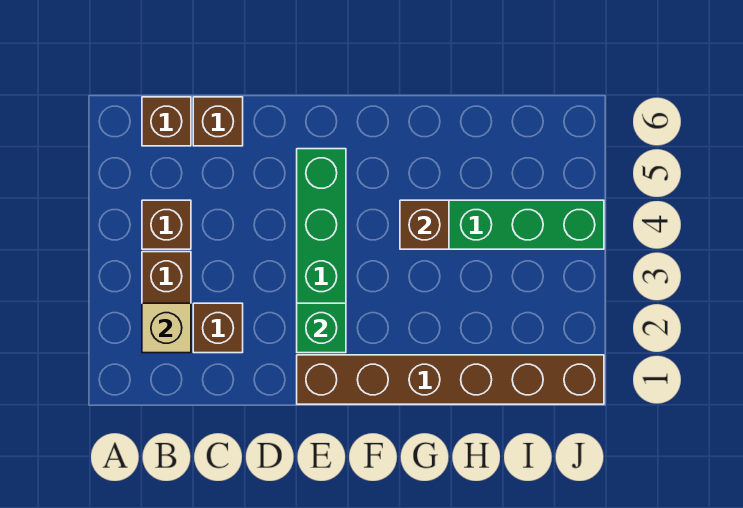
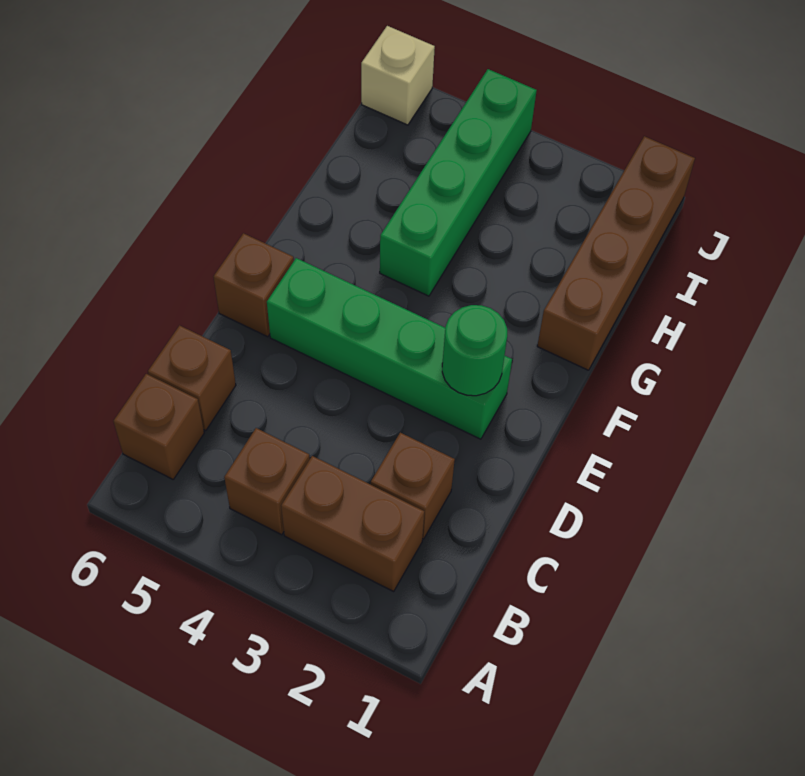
tan brick B2 level 2 -> tan brick J6 level 1
brown brick E1:J1 level 1 -> brown brick G1:J1 level 1
green brick E2 level 2 -> green round brick E2 level 2
brown brick G4 level 2 -> brown brick E6 level 1

